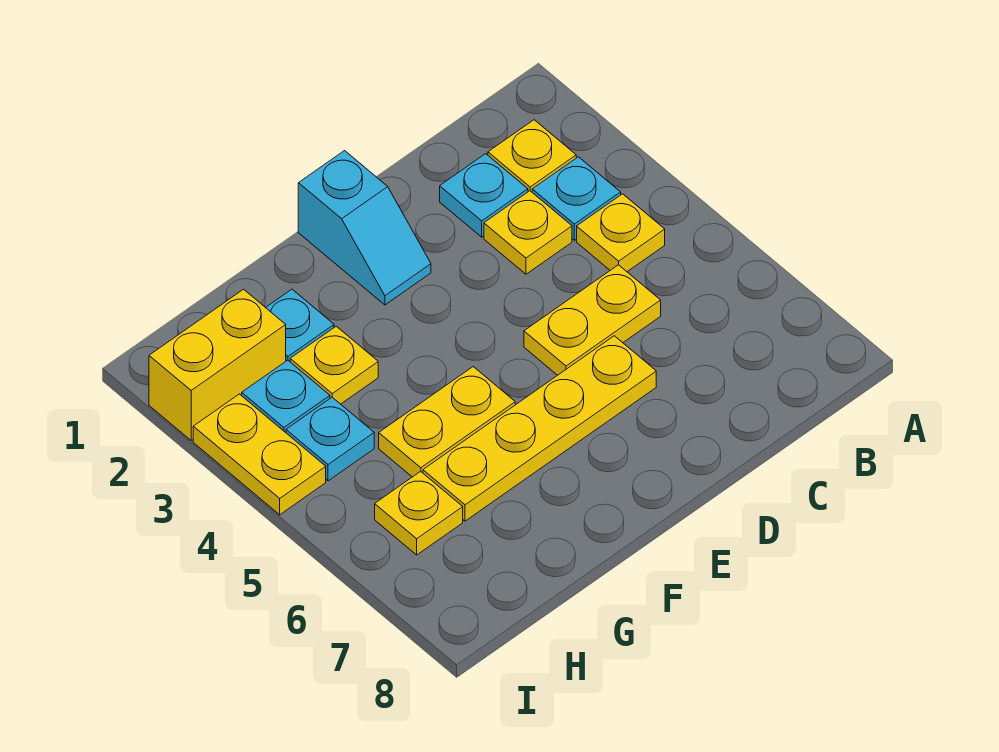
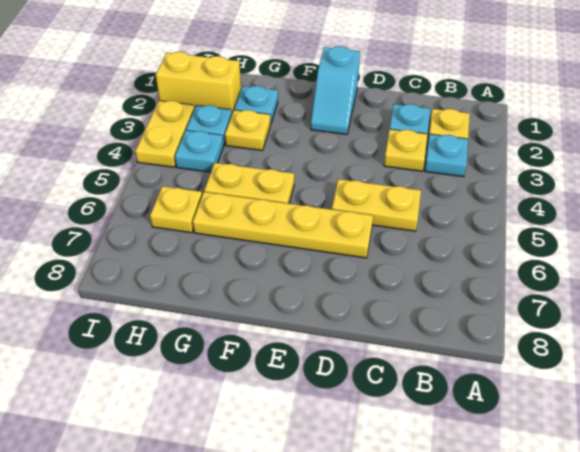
yellow plate B4 level 1 -> none

